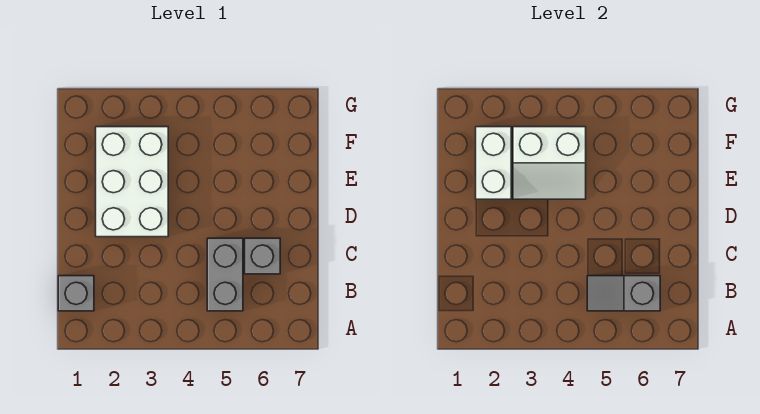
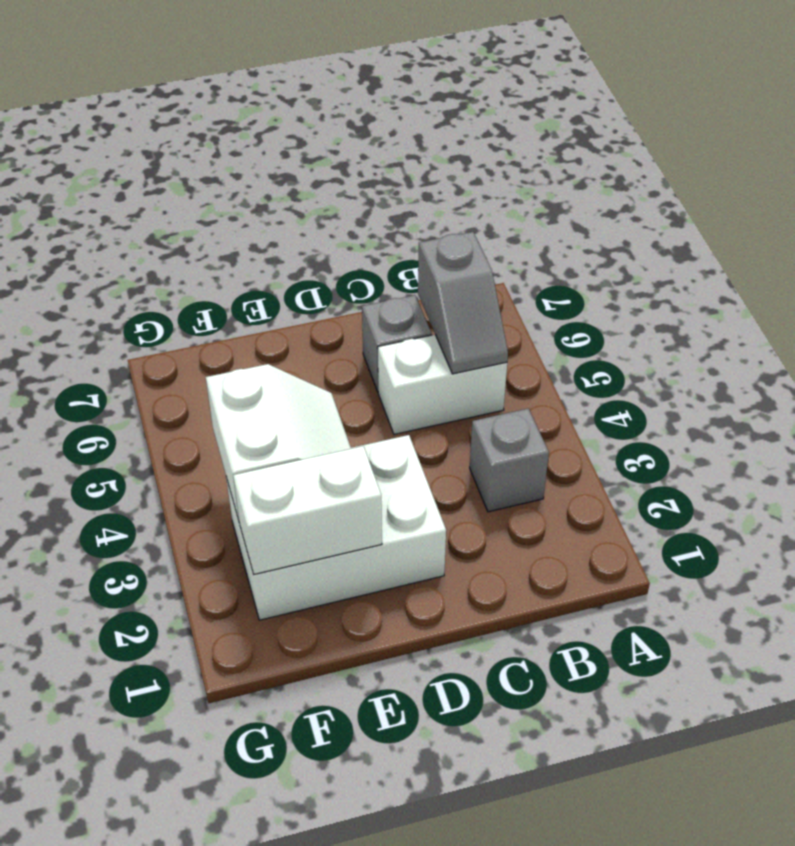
grey brick B1 level 1 -> grey brick B3 level 1
grey brick B5:C5 level 1 -> white brick B5:C5 level 1

